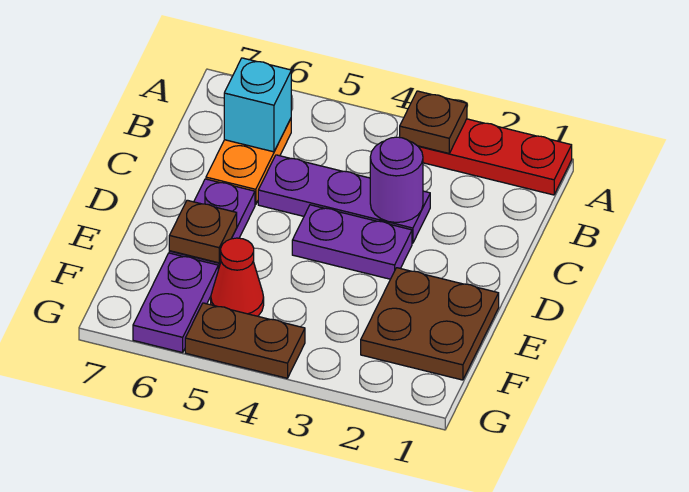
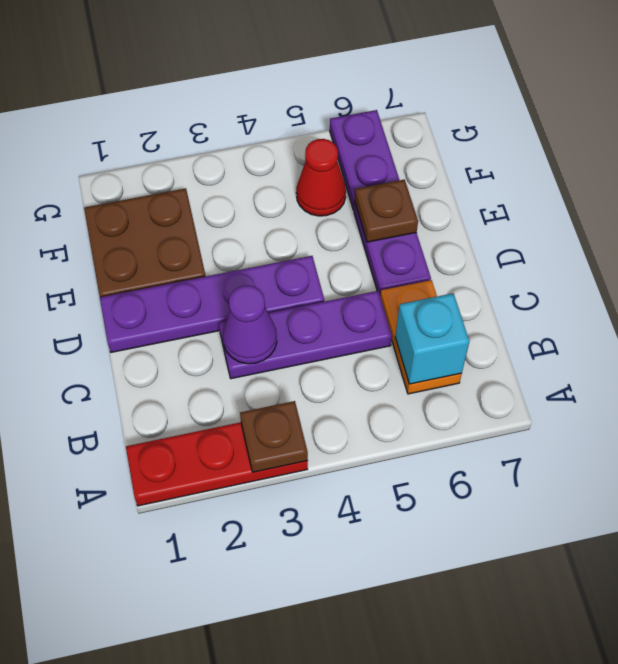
purple round brick C3 level 2 -> purple cone C3 level 2
purple plate D3:D4 level 1 -> purple plate D1:D4 level 1
brown plate G4:G5 level 1 -> none

